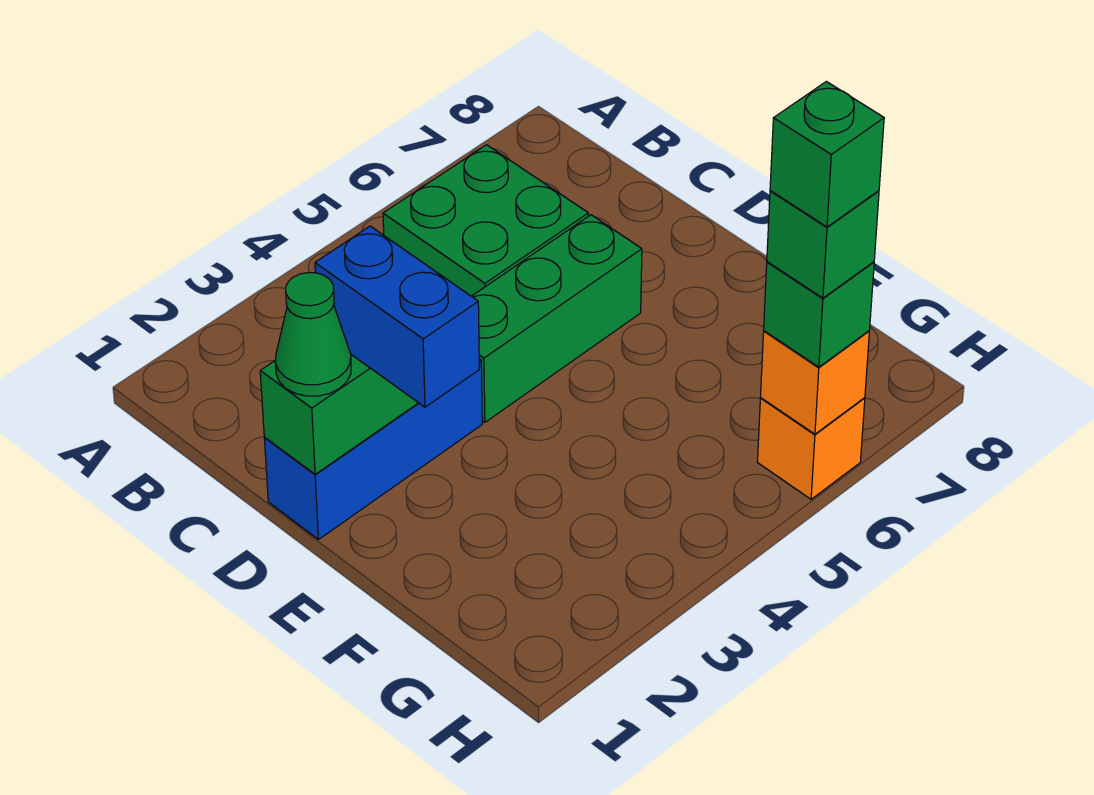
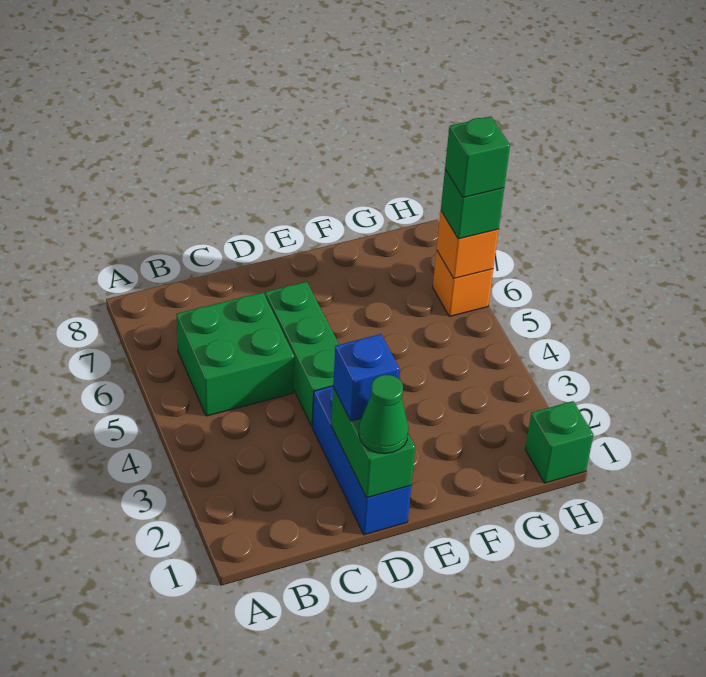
blue brick D2:E2 level 3 -> blue brick D2 level 3
green brick H6 level 5 -> green brick H1 level 1

